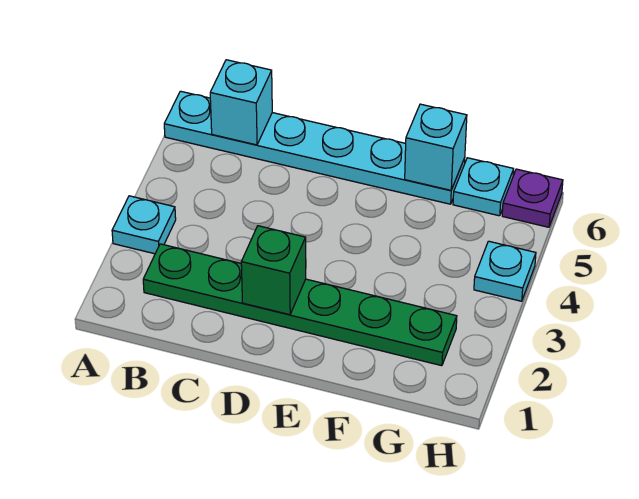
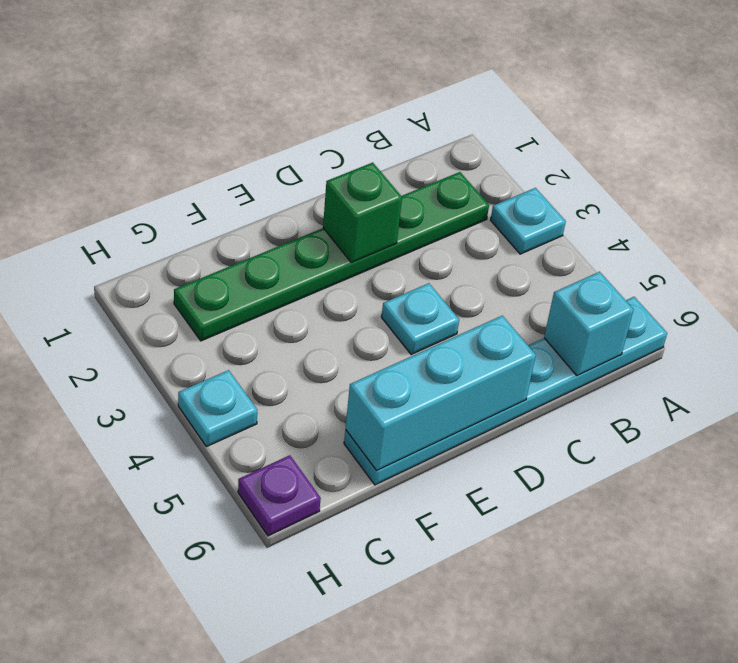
cyan brick F6 level 2 -> cyan brick D6:F6 level 2
cyan plate G6 level 1 -> cyan plate D4 level 1

